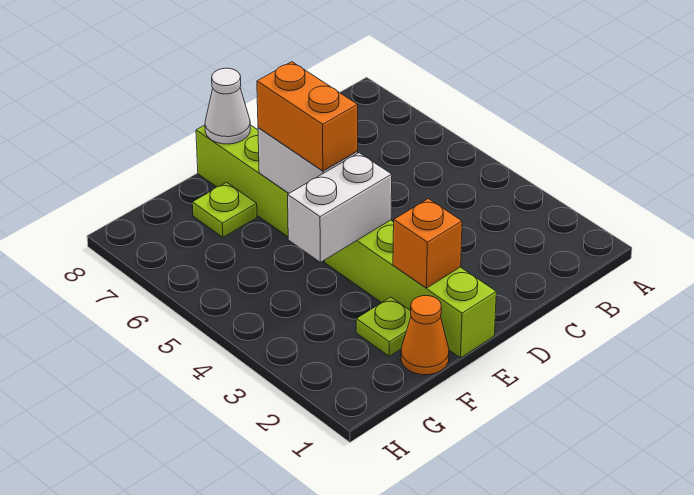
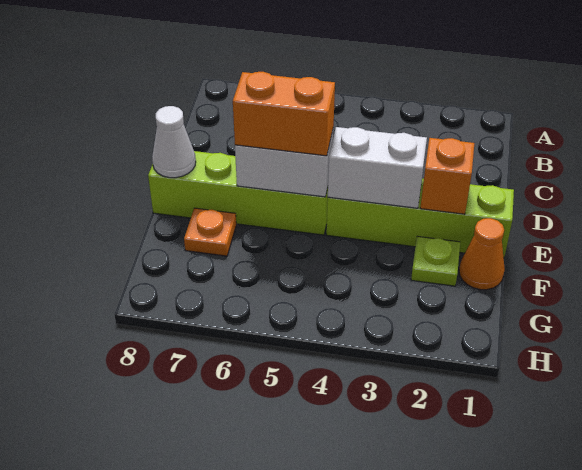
white brick E4:F4 level 2 -> white brick E3:E4 level 2
lime plate F7 level 1 -> orange plate F7 level 1

